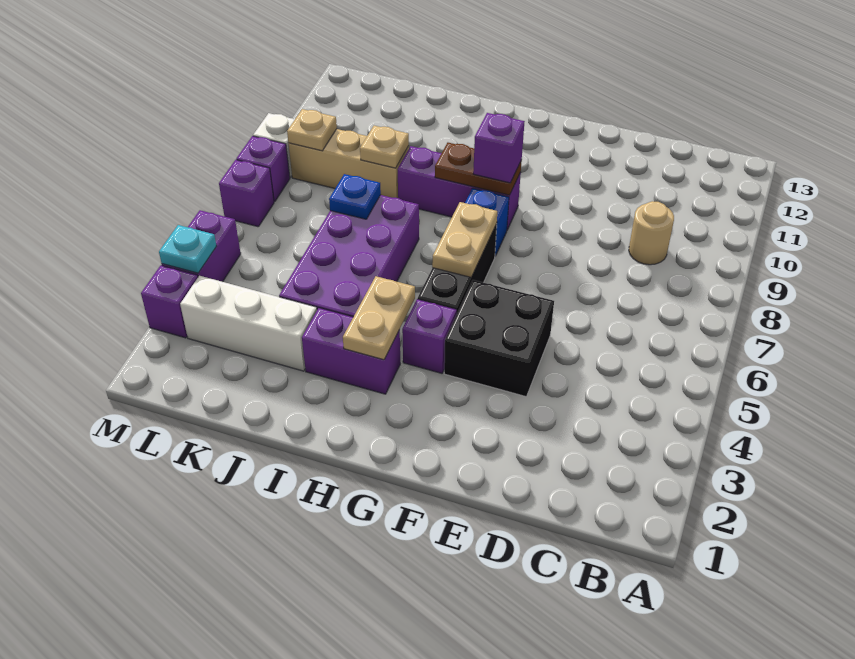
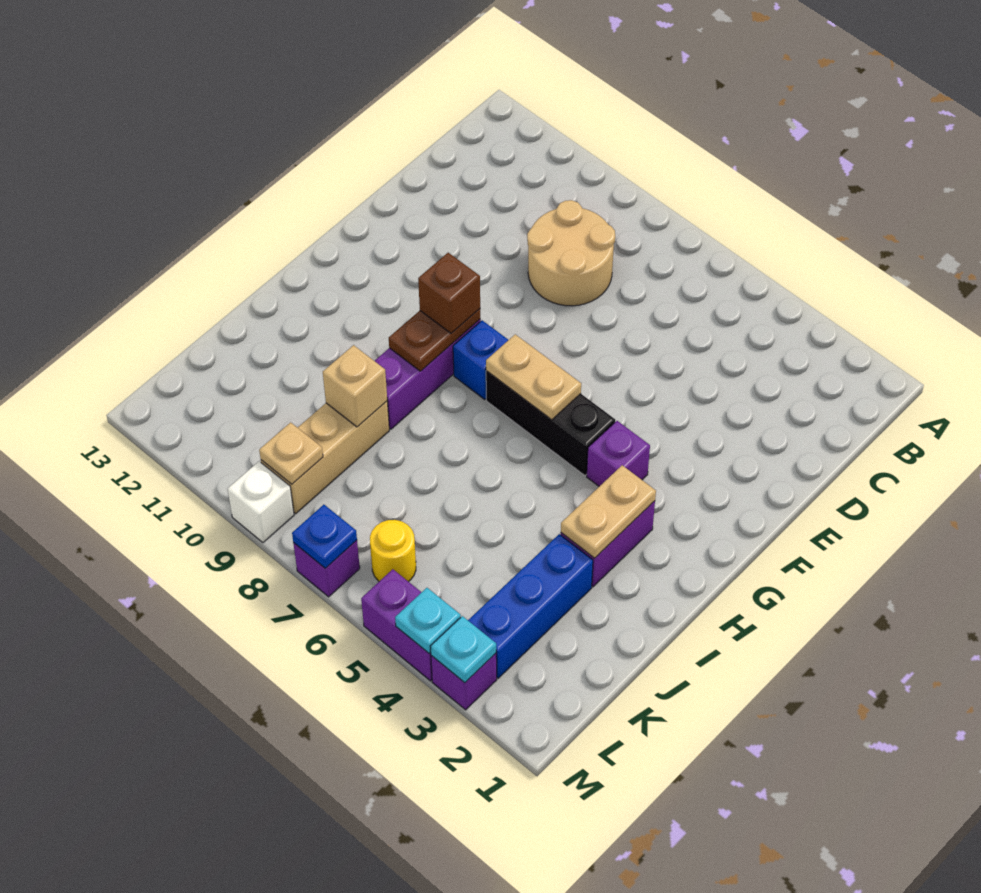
tan round brick C9 level 1 -> tan round brick C8:D9 level 1
black brick E4:F5 level 1 -> none
purple brick G9 level 3 -> brown brick G9 level 3
tan plate H3:H4 level 2 -> tan plate H3:I3 level 2
purple brick I4:J7 level 1 -> none
white brick J3:L3 level 1 -> blue brick J3:L3 level 1
blue plate J7 level 2 -> blue plate M7 level 2
tan plate J9 level 2 -> tan brick J9 level 2
none -> yellow round brick L6 level 1
none -> cyan plate M3 level 2
purple brick M8 level 1 -> none

